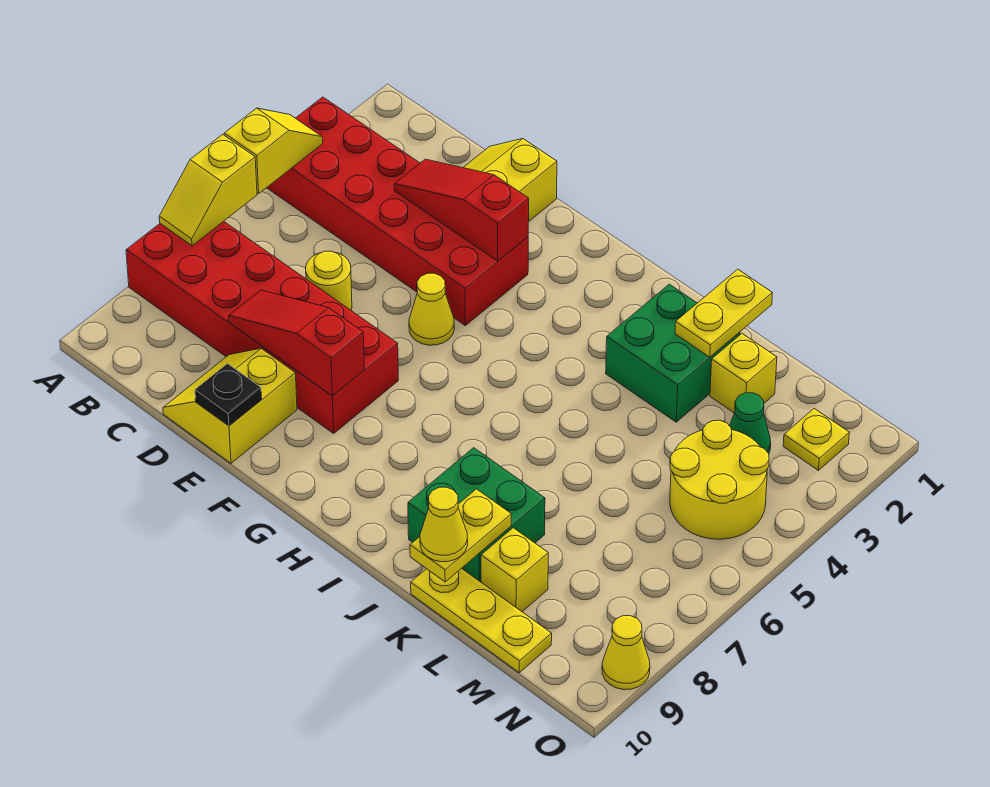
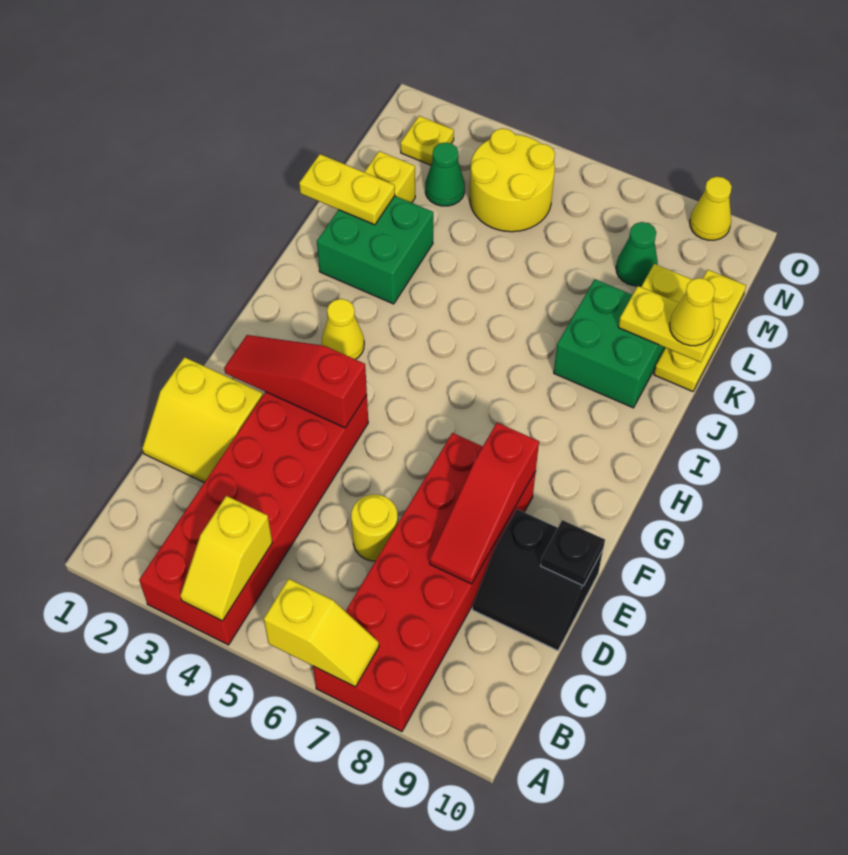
yellow slope A4:A5 level 2 top 5 -> yellow slope A4:B4 level 2 top B
red slope D3:F3 level 2 top F -> red slope F2:F4 level 2 top 4
yellow slope D9:E10 level 1 top E -> black slope D9:E10 level 1 top E
yellow cone F5 level 1 -> yellow cone H3 level 1
none -> green cone M8 level 1

